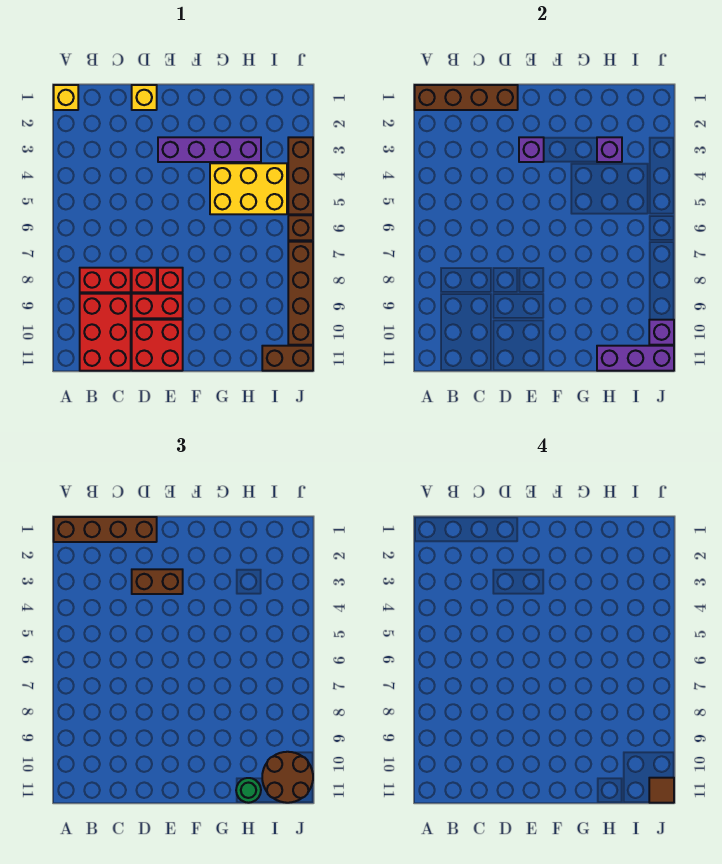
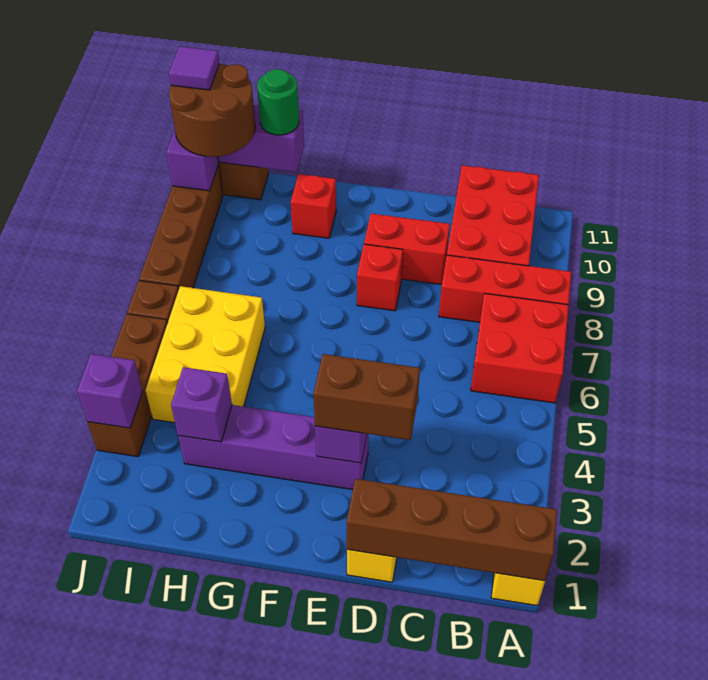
brown brick A1:D1 level 3 -> none
red brick B8:C8 level 1 -> red brick A8:C8 level 1
red brick D8 level 1 -> red brick G10 level 1
red brick D10:E11 level 1 -> red brick A6:B7 level 1
yellow brick G4:I5 level 1 -> yellow brick H4:I6 level 1
none -> purple brick J3 level 2
brown tile J11 level 4 -> purple tile J11 level 4

